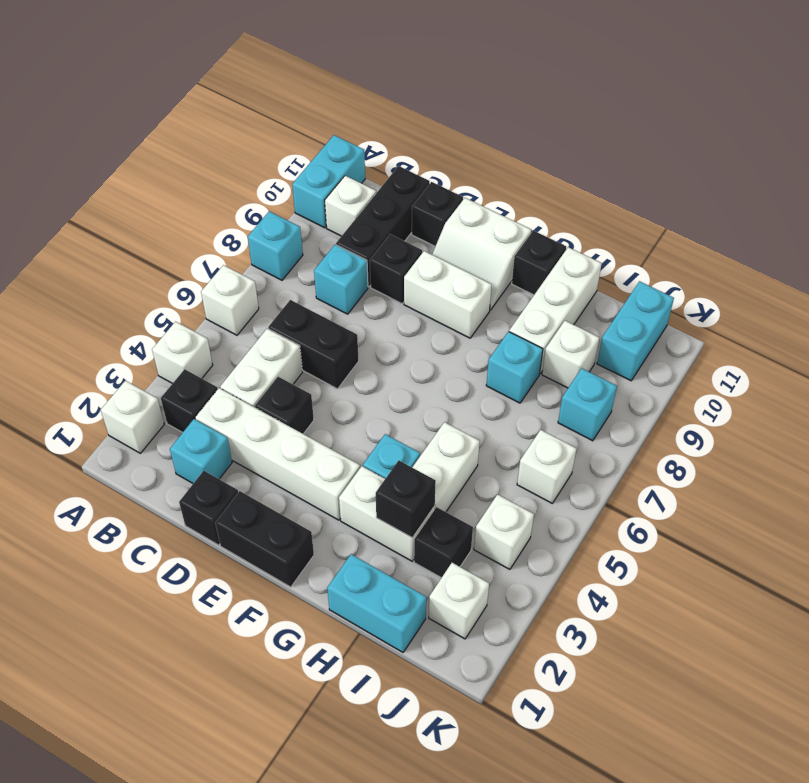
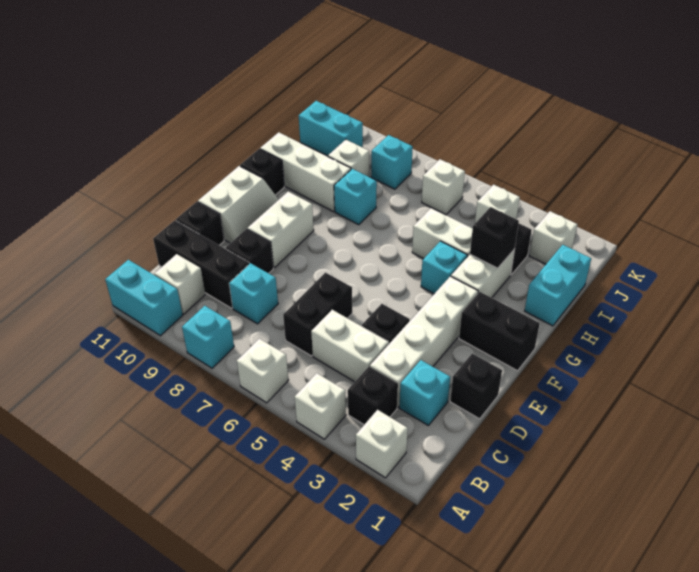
black brick E1:F1 level 1 -> black brick F1:F2 level 1

